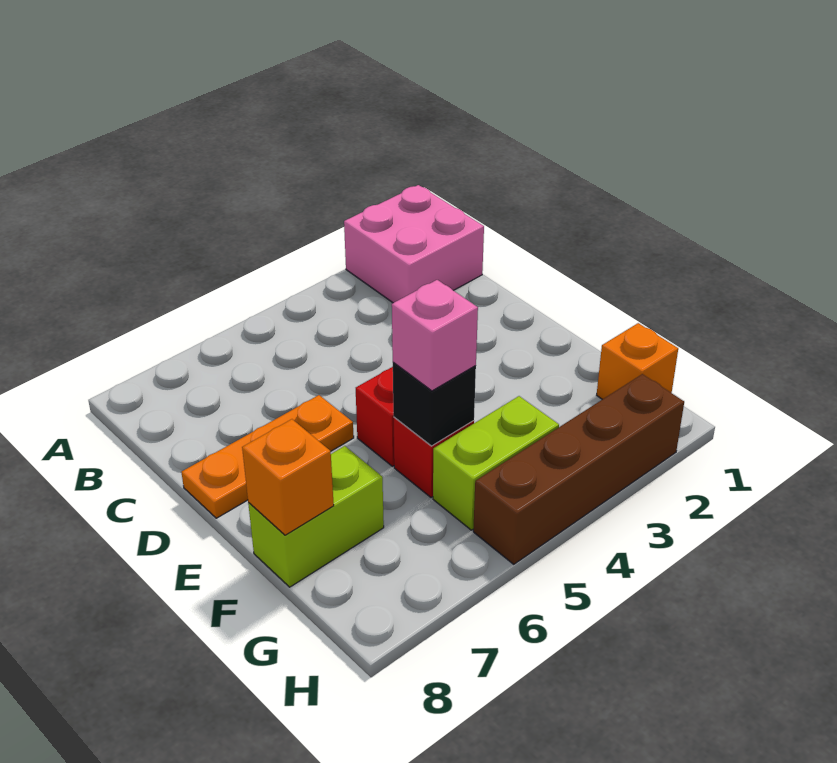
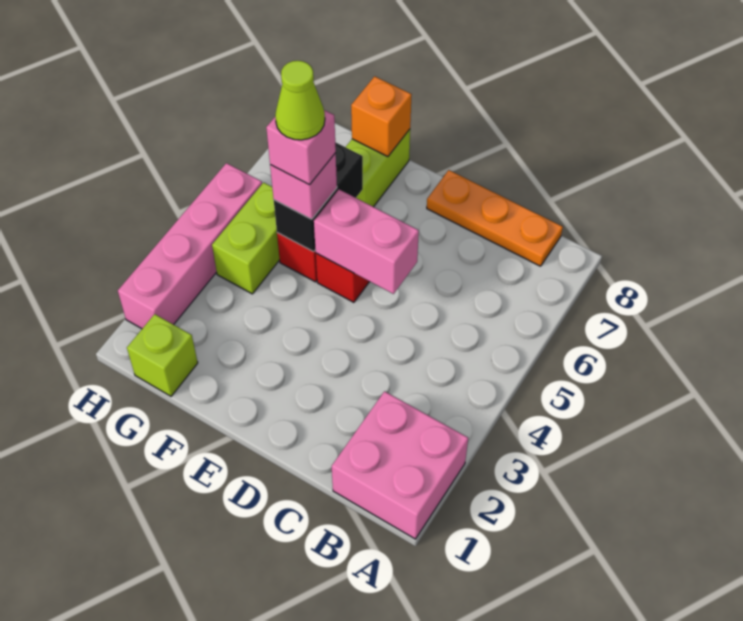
none -> pink brick D5:E5 level 2
orange plate D6:D8 level 1 -> orange plate B8:D8 level 1
black brick F5 level 2 -> black brick F5:F6 level 2
none -> pink brick F5 level 4
none -> lime cone F5 level 5
orange brick G1 level 1 -> lime brick G1 level 1
brown brick H2:H5 level 1 -> pink brick H2:H5 level 1

